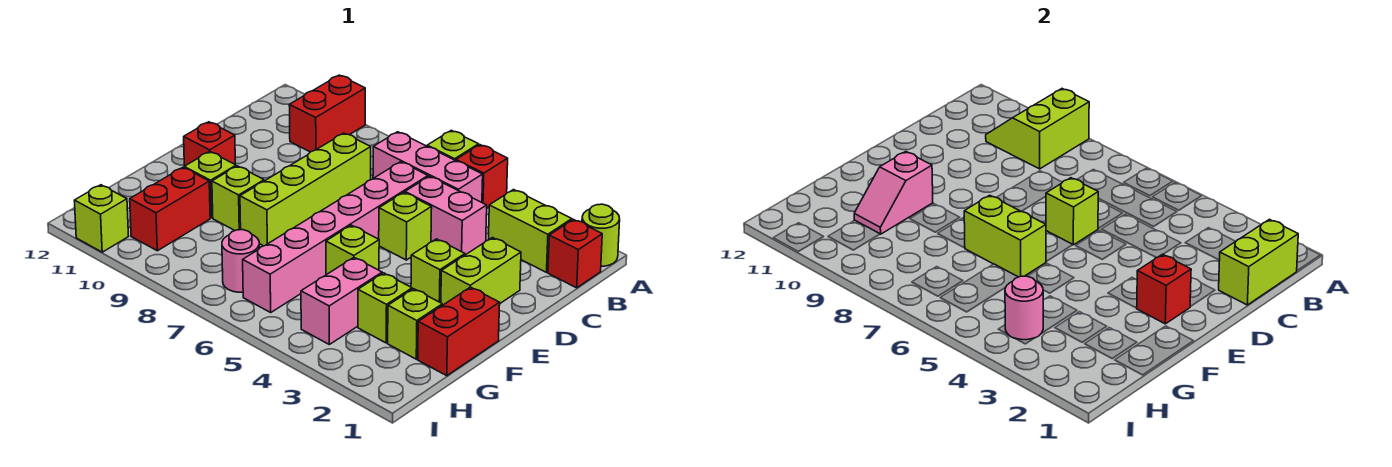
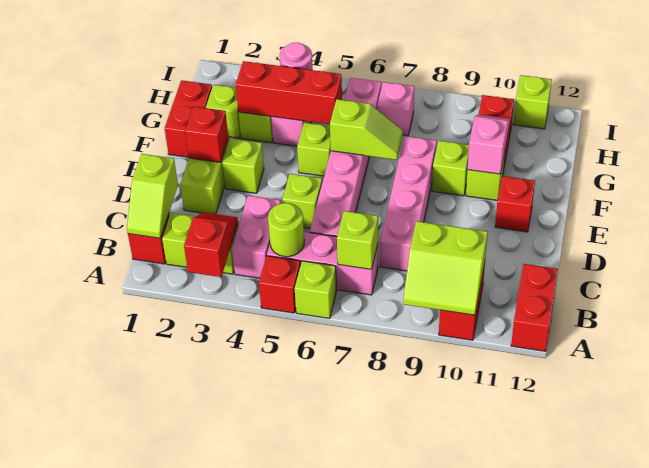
lime round brick A1 level 1 -> lime round brick B5 level 2
none -> red slope A3:B3 level 2 top A
lime slope A9:B10 level 2 top 9 -> lime slope A9:B10 level 2 top B
none -> red brick A12:B12 level 1
lime brick B1:C1 level 2 -> lime slope B1:C1 level 2 top C
pink brick C4:C5 level 1 -> pink brick B4:C4 level 1
lime brick C8:F8 level 1 -> pink brick C8:F8 level 1
lime brick D6 level 2 -> lime brick B7 level 2
lime brick F6:F7 level 2 -> lime slope F6:F7 level 2 top 6
none -> red brick G3:G5 level 2
pink round brick H7 level 1 -> pink brick H7 level 1

